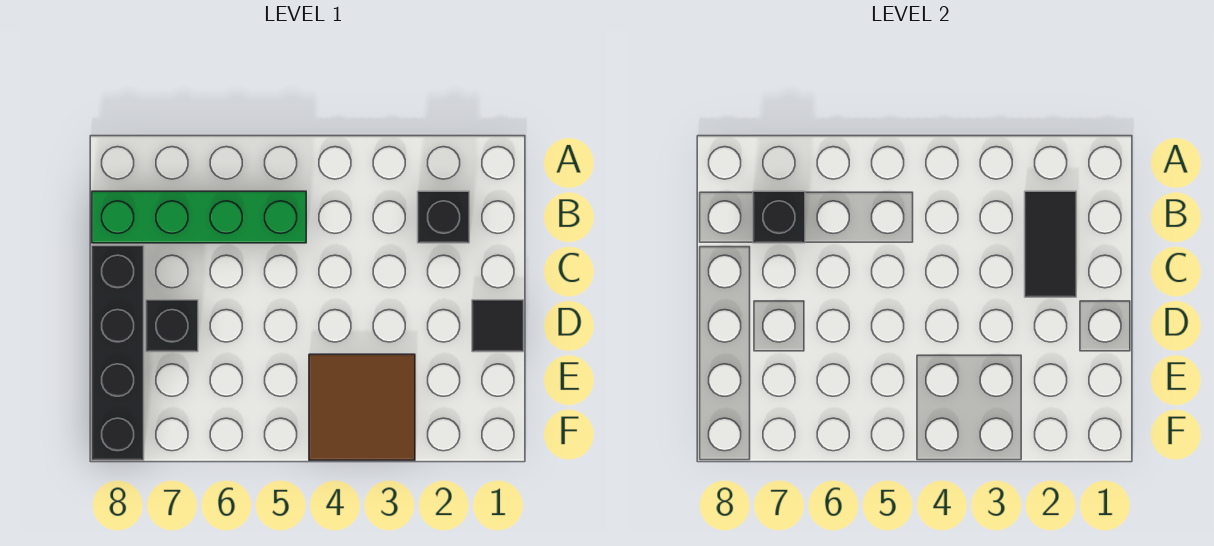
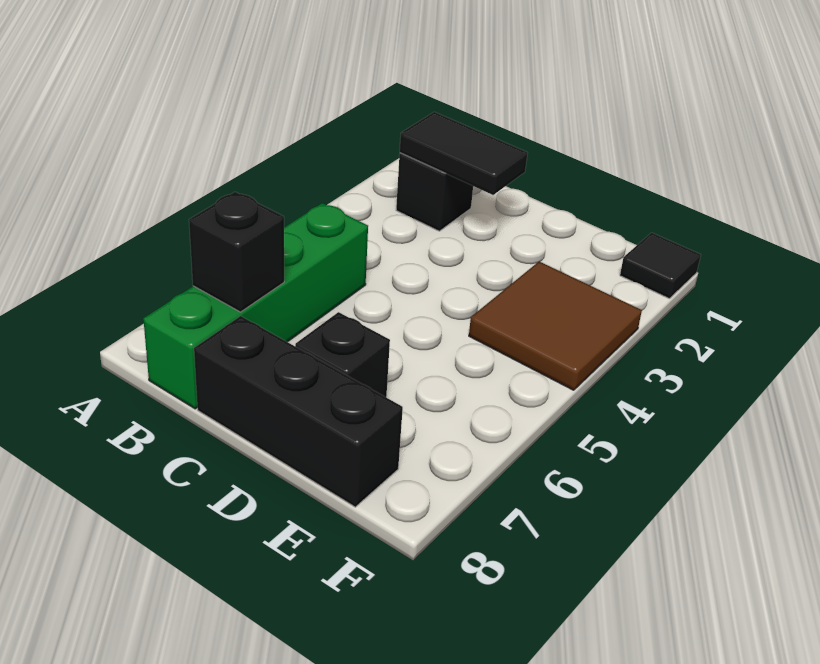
black brick C8:F8 level 1 -> black brick C8:E8 level 1
black tile D1 level 1 -> black tile F1 level 1

